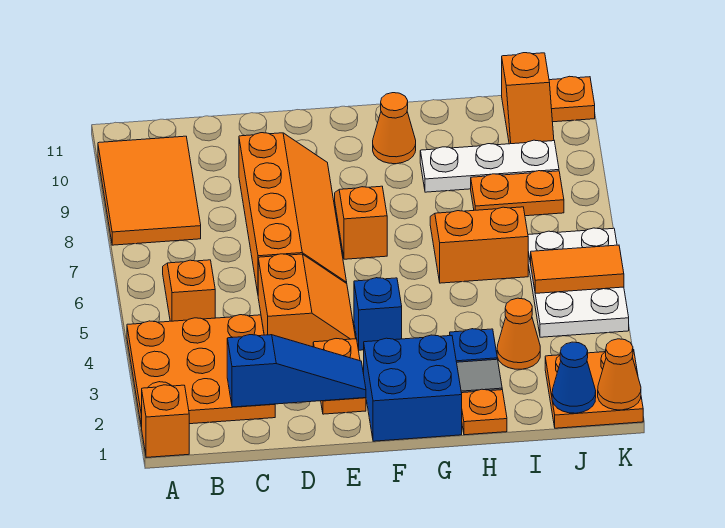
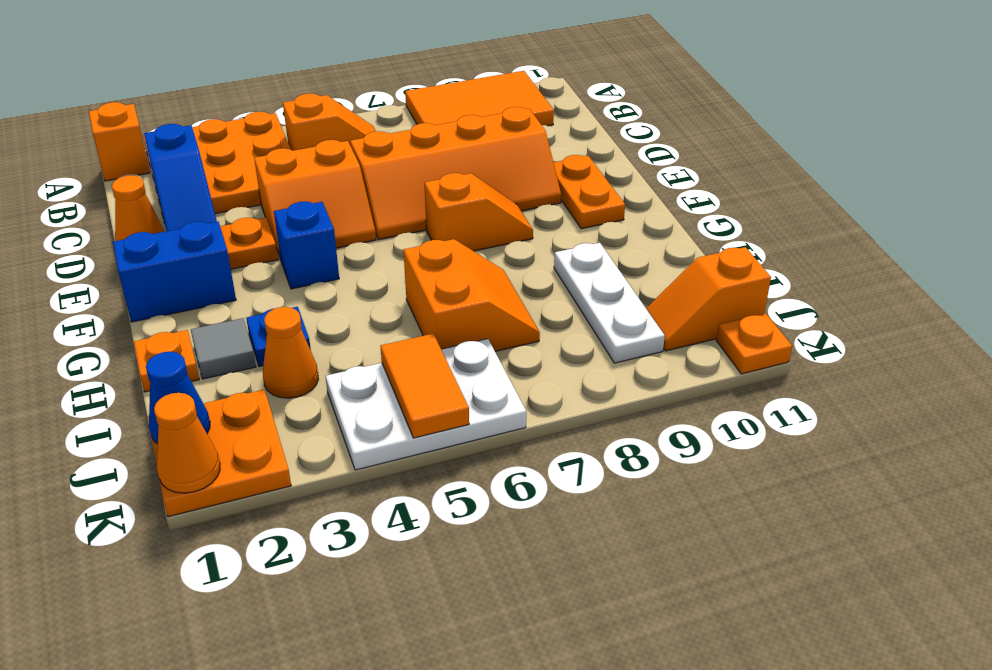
blue brick F1:G2 level 1 -> blue brick F1:F2 level 1
orange cone G10 level 1 -> orange cone D1 level 1
orange plate I8:J8 level 1 -> orange plate E10:F10 level 1

